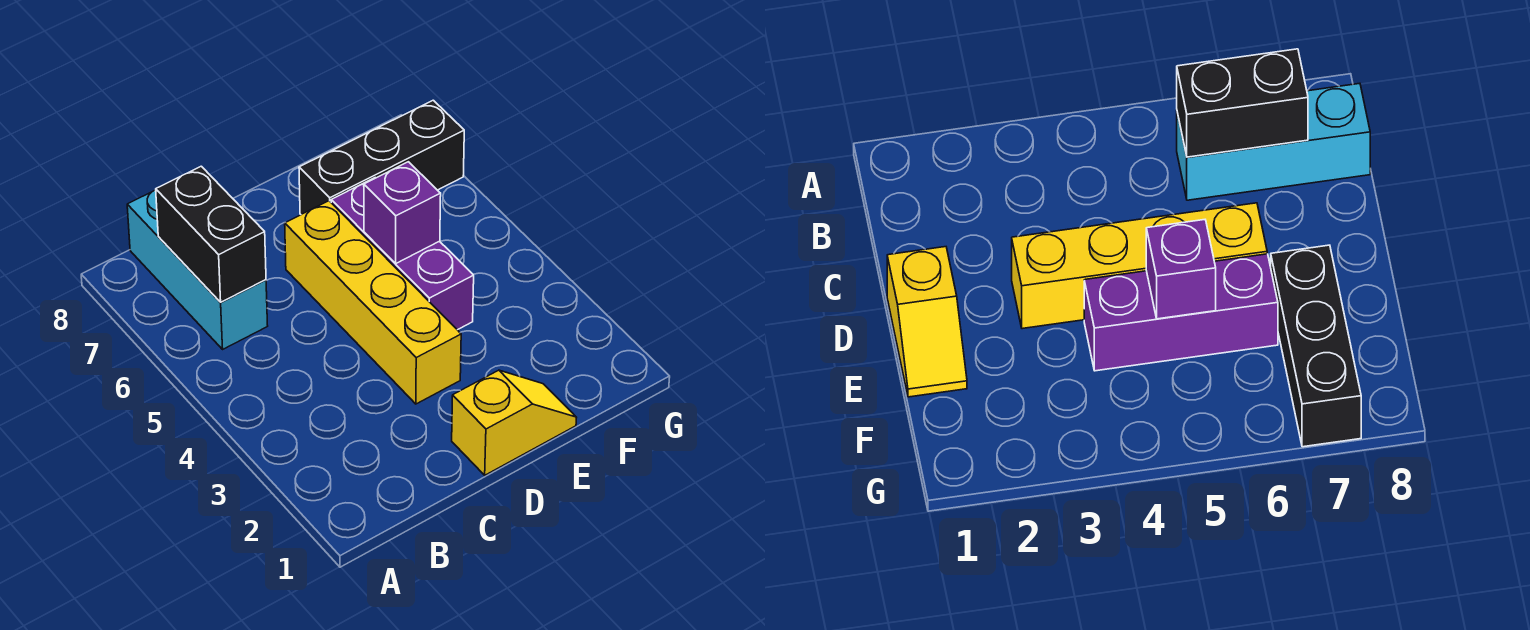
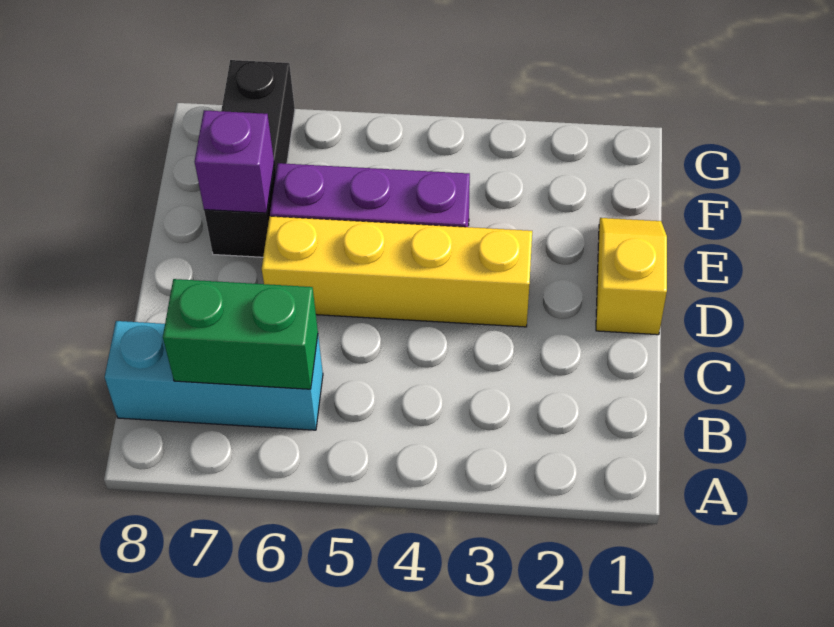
black brick B6:B7 level 2 -> green brick B6:B7 level 2
purple brick E5 level 2 -> purple brick E7 level 2

